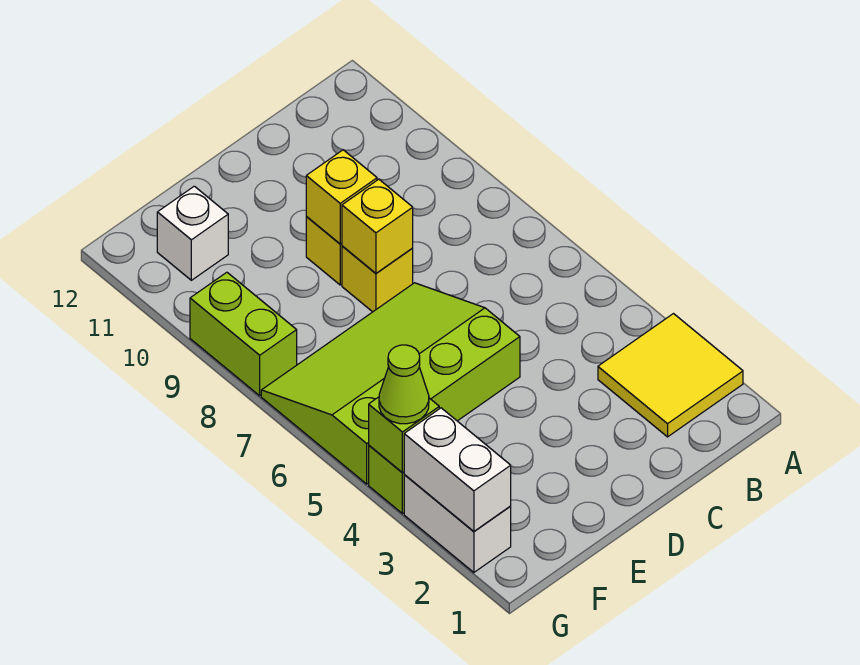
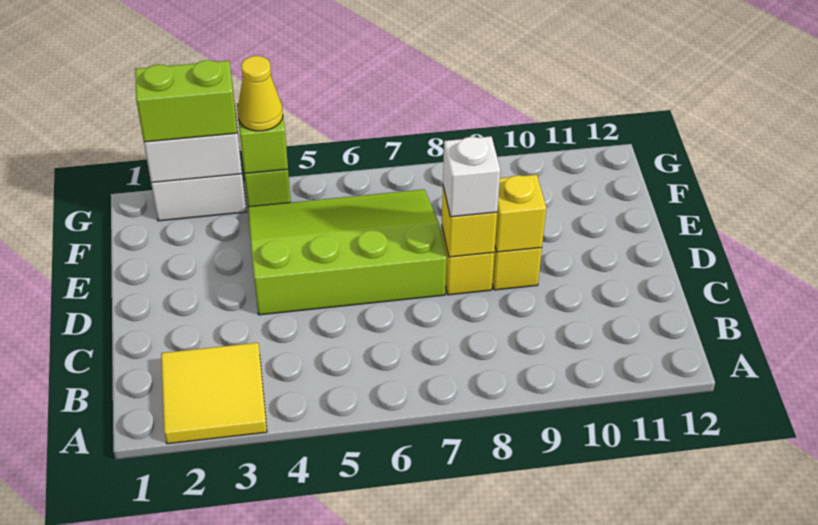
lime slope D5:G7 level 1 top 5 -> lime slope D4:F7 level 1 top D
white brick F11 level 1 -> white brick D8 level 3
lime cone G4 level 3 -> yellow cone G4 level 3
lime brick G8:G9 level 1 -> lime brick G2:G3 level 3

